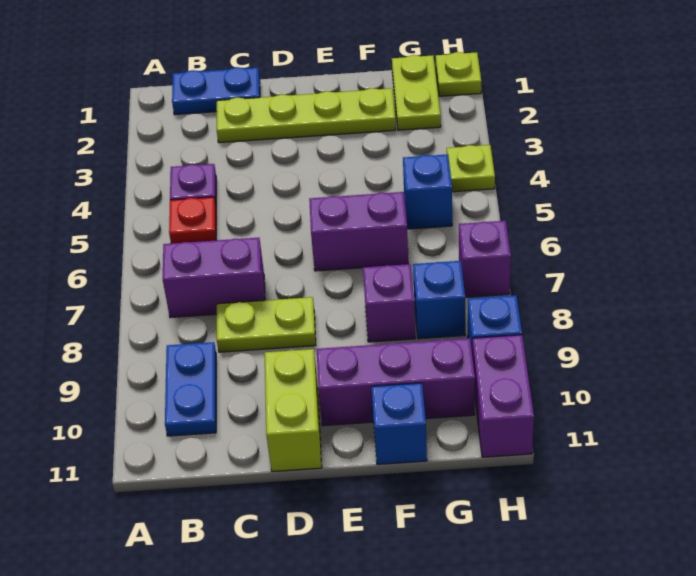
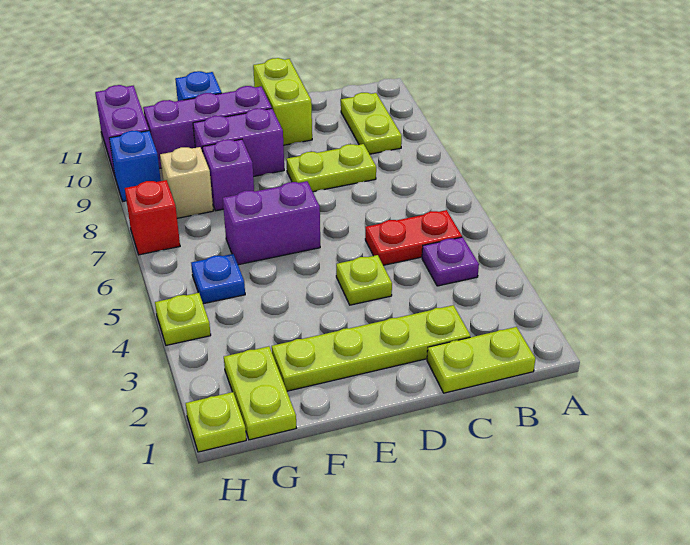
blue plate B1:C1 level 1 -> lime plate B1:C1 level 1
red plate B5 level 1 -> red plate B5:C5 level 1
purple brick B7:C7 level 1 -> purple brick E9:F9 level 1
blue plate B9:B10 level 1 -> lime plate B9:B10 level 1
none -> lime plate D4 level 1
blue brick G5 level 1 -> blue plate G5 level 1
blue brick G8 level 1 -> tan brick G8 level 1
purple brick H7 level 1 -> red brick H7 level 1

